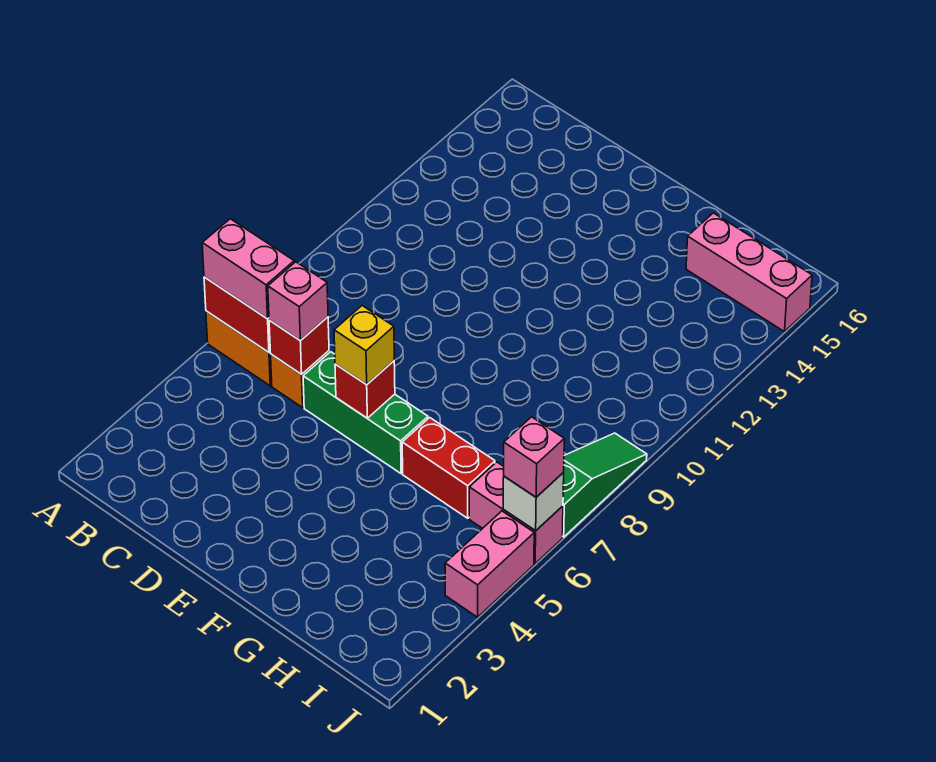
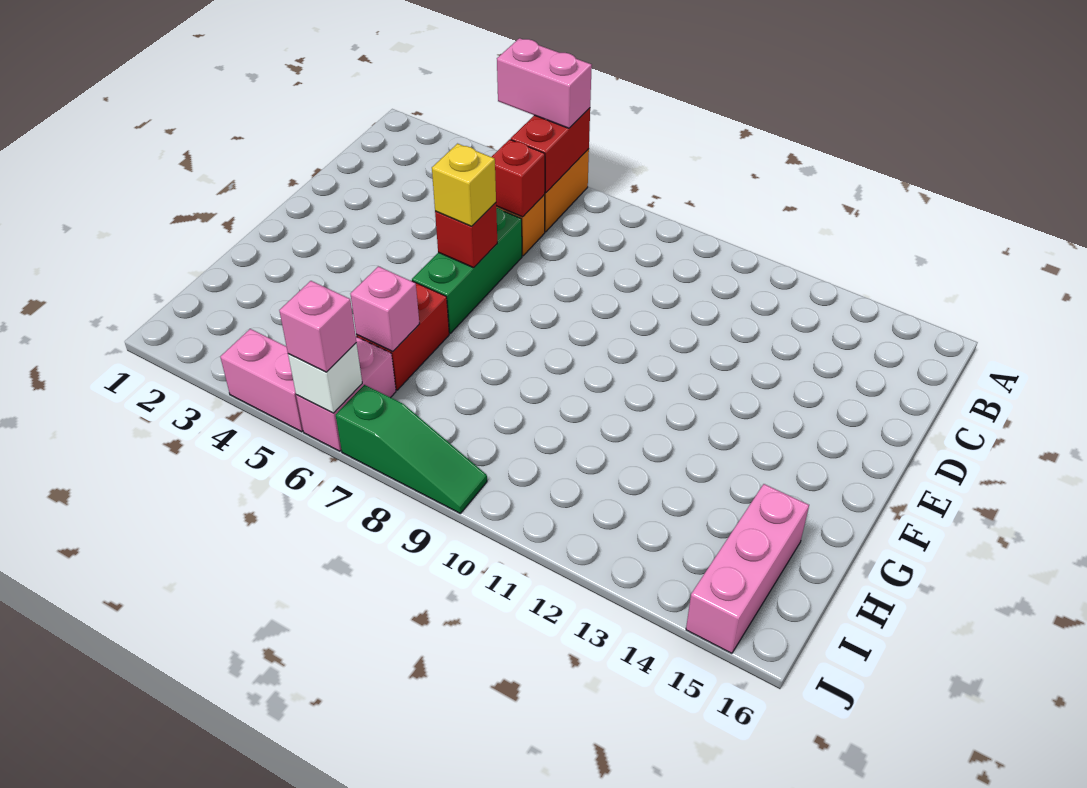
pink brick A6:B6 level 3 -> pink brick A5:A6 level 3
pink brick C6 level 3 -> pink brick H6 level 2

